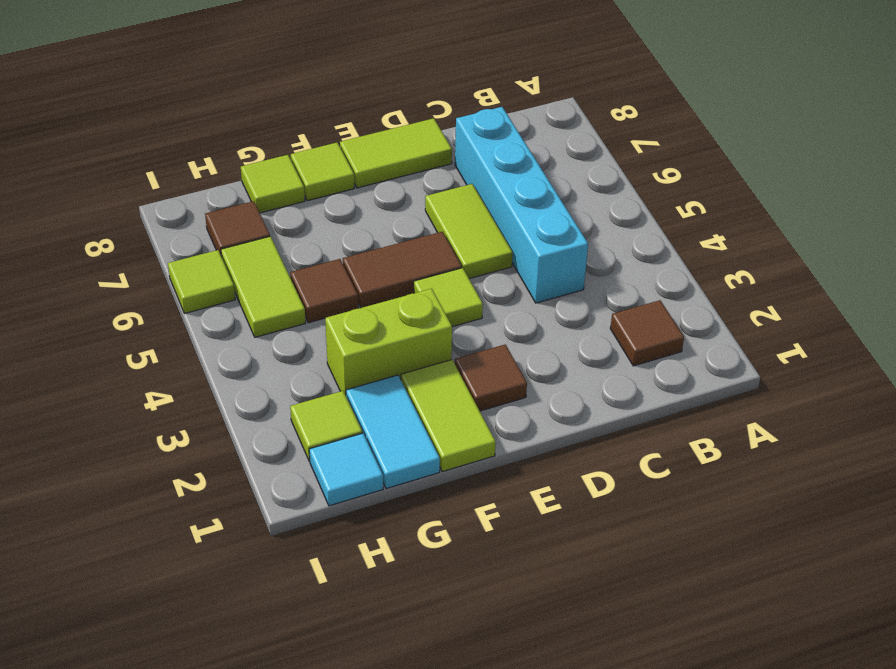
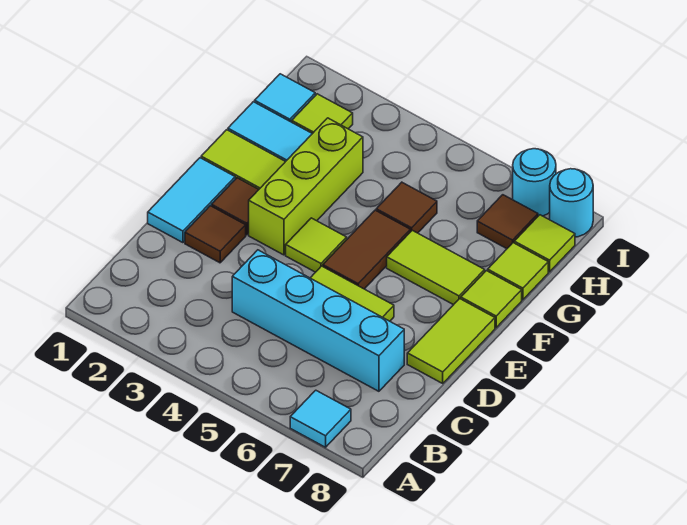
none -> cyan tile A7 level 1
brown tile B2 level 1 -> brown tile D2 level 1
none -> cyan tile D1:E1 level 1
lime brick F3:G3 level 1 -> lime brick E3:G3 level 1
lime tile H5:H6 level 1 -> lime tile F6:F7 level 1
lime tile I6 level 1 -> lime tile H8 level 1
none -> cyan round brick I7 level 1
none -> cyan round brick I8 level 1

